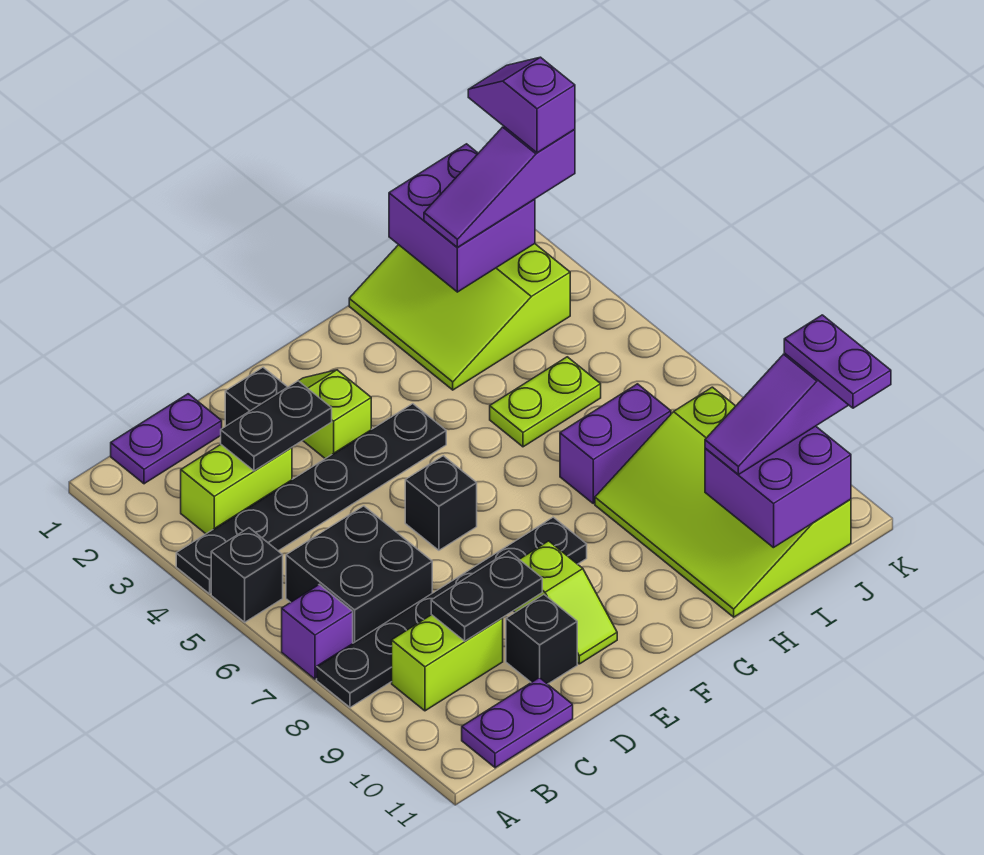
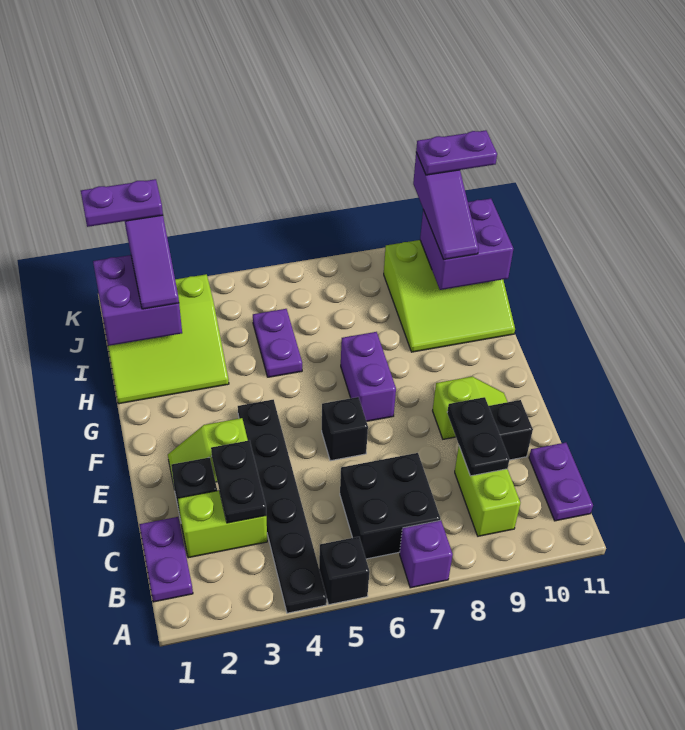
black plate A8:F8 level 1 -> none
lime brick B3:C3 level 1 -> lime brick C2:C3 level 1
lime plate H5:I5 level 1 -> purple plate H5:I5 level 1
purple brick H7:I7 level 1 -> purple brick F7:G7 level 1
lime slope H8:J11 level 1 top J -> lime slope H9:J11 level 1 top J
purple slope K1:K2 level 4 top 2 -> purple plate K1:K2 level 4

